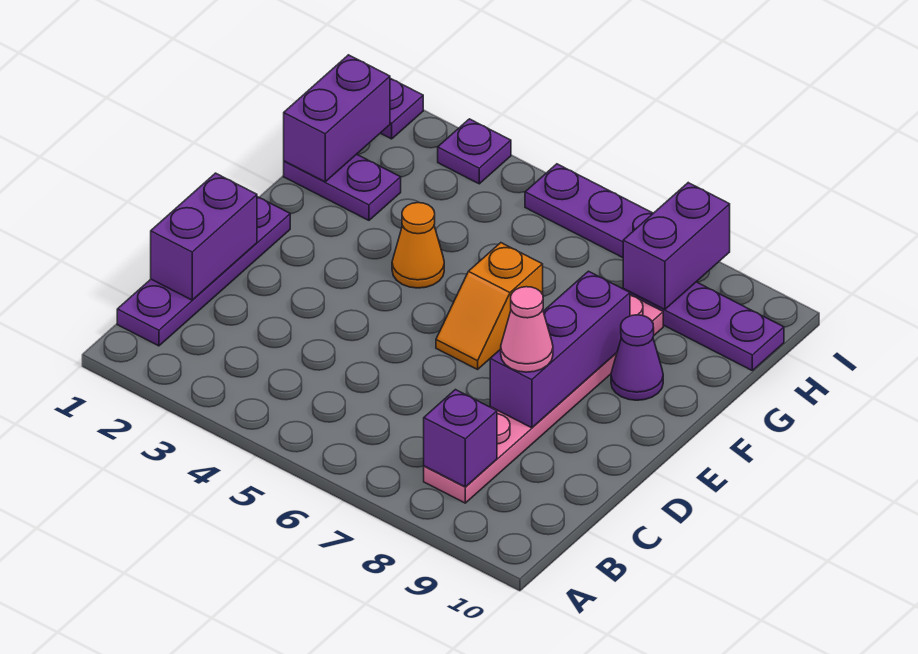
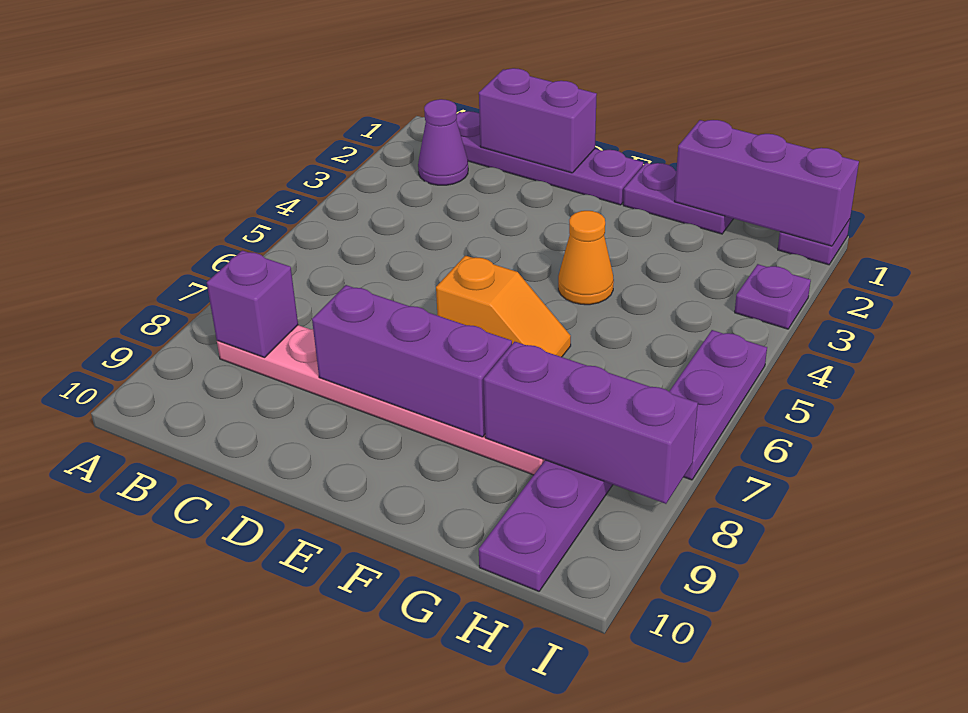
pink cone D8 level 3 -> none
orange slope E6:F6 level 1 top F -> orange slope E6:F6 level 1 top E
purple cone F9 level 1 -> purple cone B2 level 1
purple plate G1:G2 level 1 -> purple plate F1:G1 level 1
purple brick G1:H1 level 2 -> purple brick G1:I1 level 2
purple brick H8:I8 level 2 -> purple brick G8:I8 level 2

